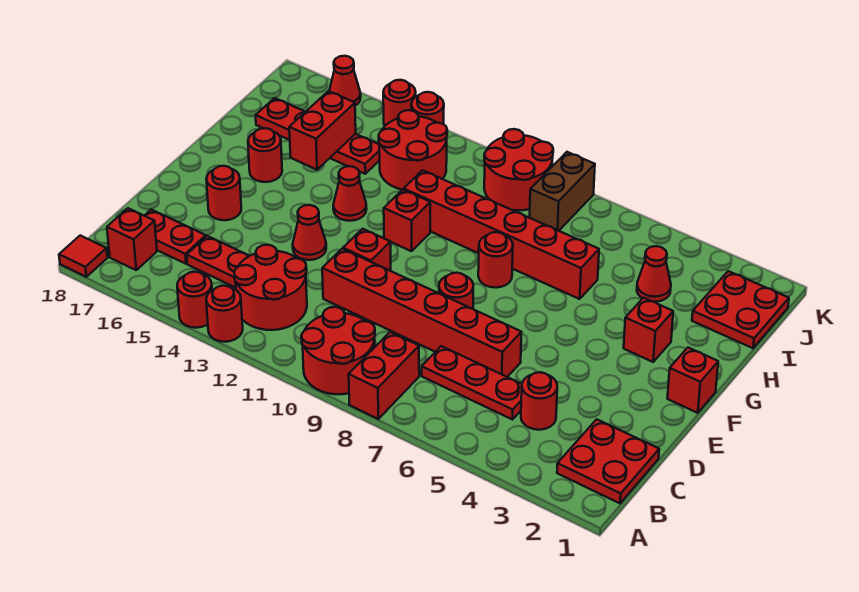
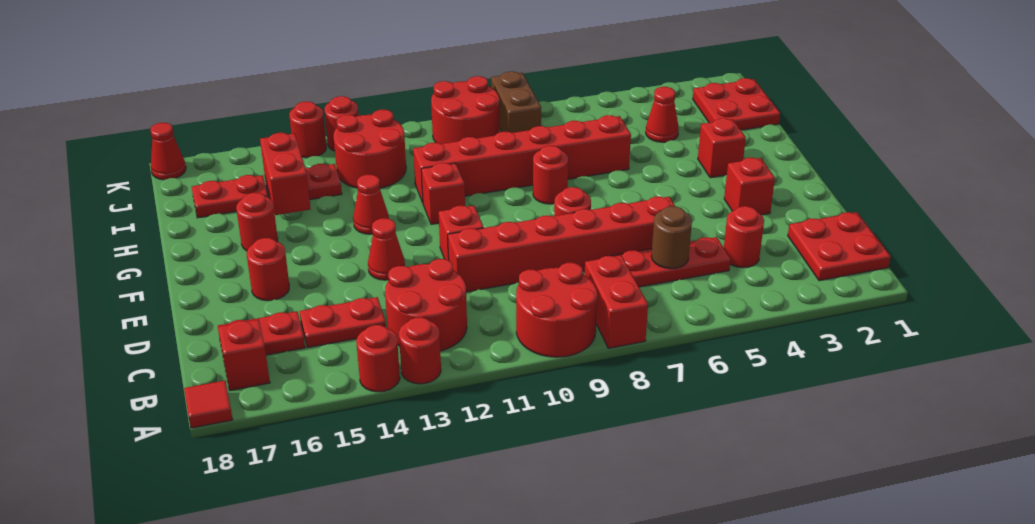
none -> brown round brick C6 level 2
red brick F1 level 1 -> red brick E3 level 1
red cone K16 level 1 -> red cone K18 level 1

